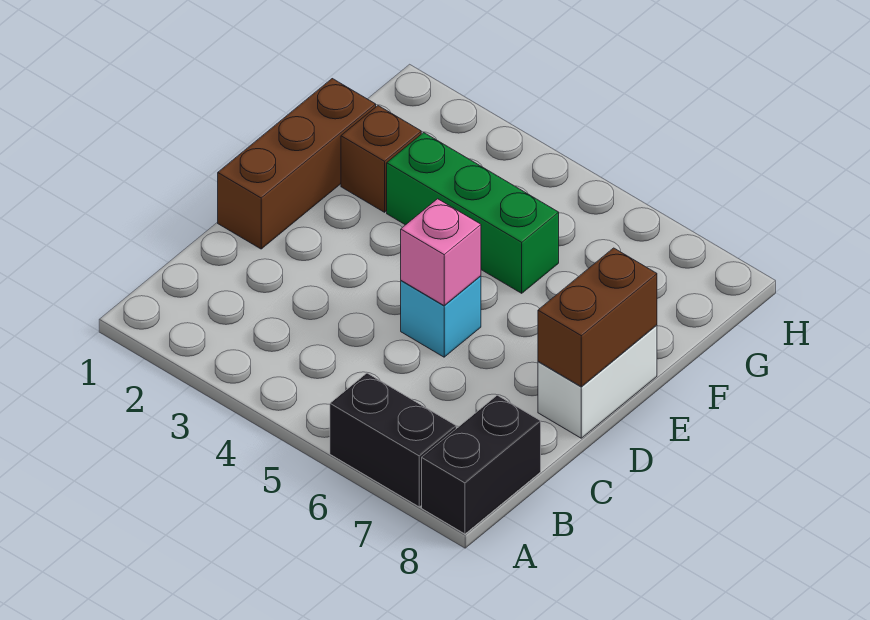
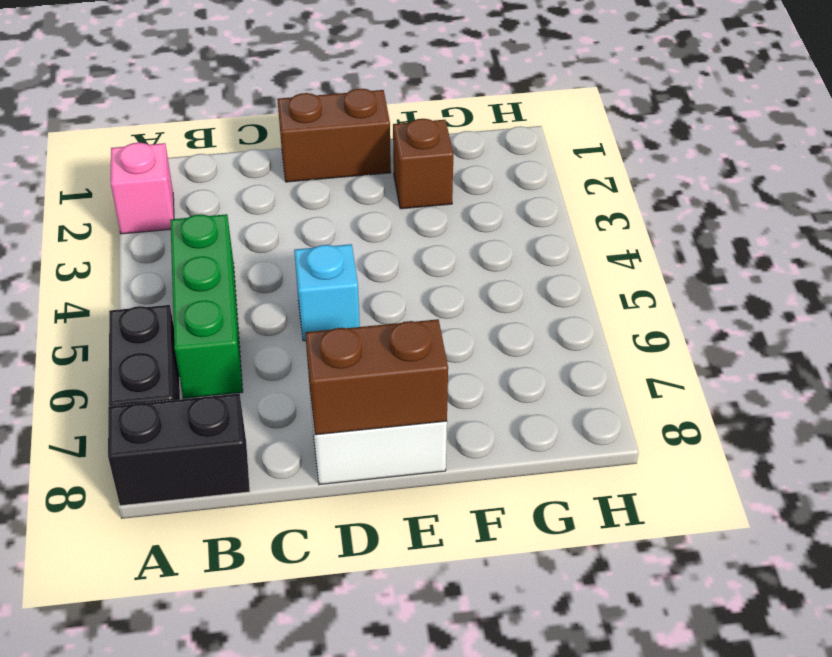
brown brick D1:F1 level 1 -> brown brick D1:E1 level 1
pink brick D5 level 2 -> pink brick A2 level 1
green brick F3:F5 level 1 -> green brick B4:B6 level 1

